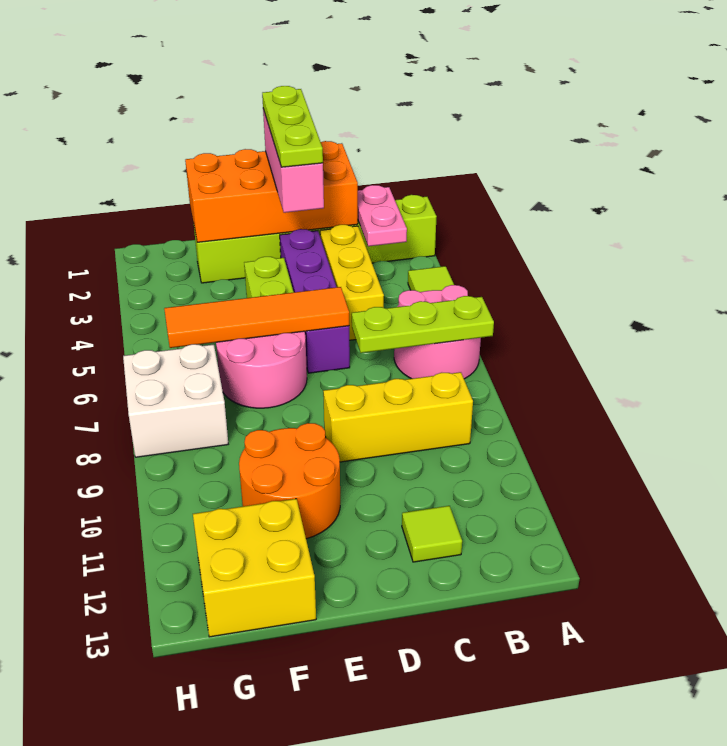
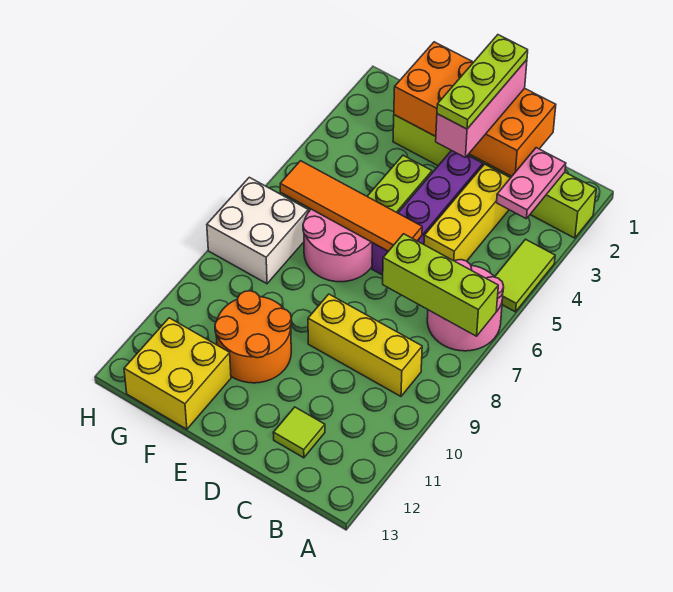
lime plate A7:C7 level 2 -> lime brick A7:C7 level 2

